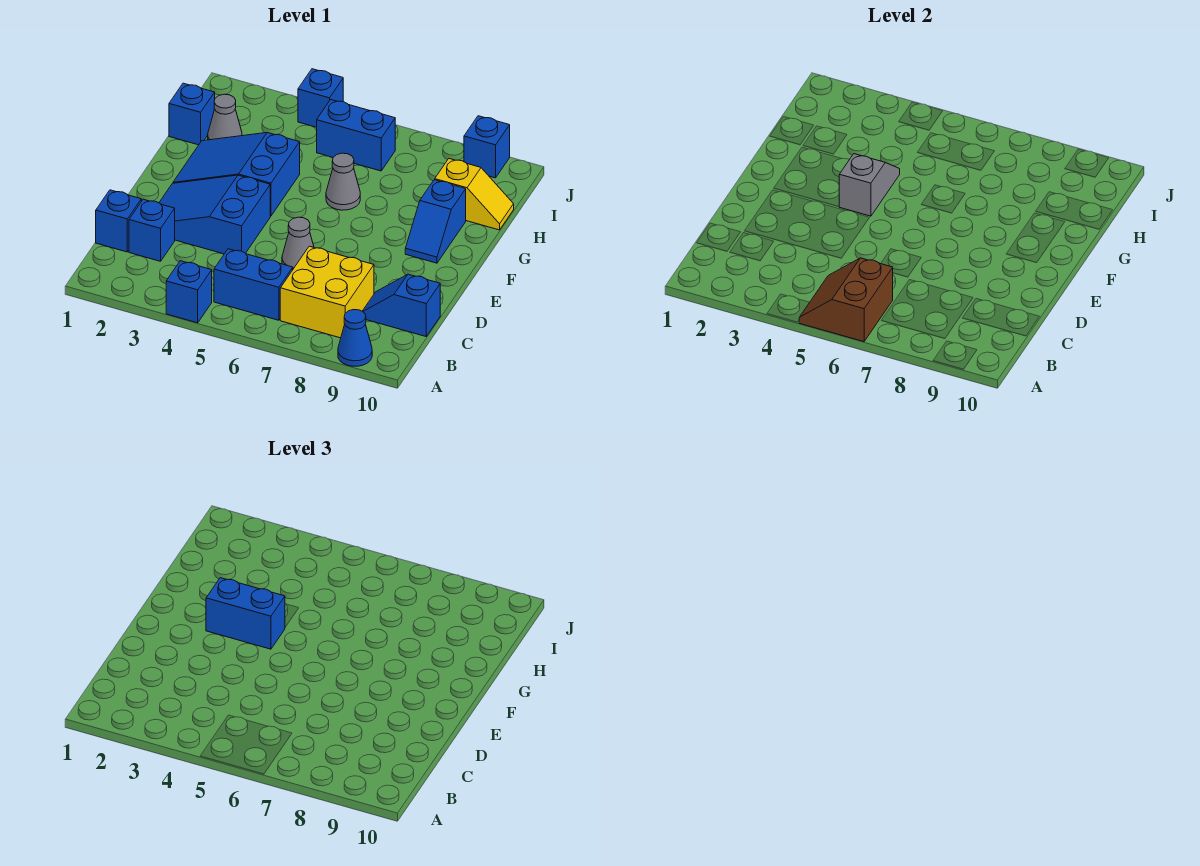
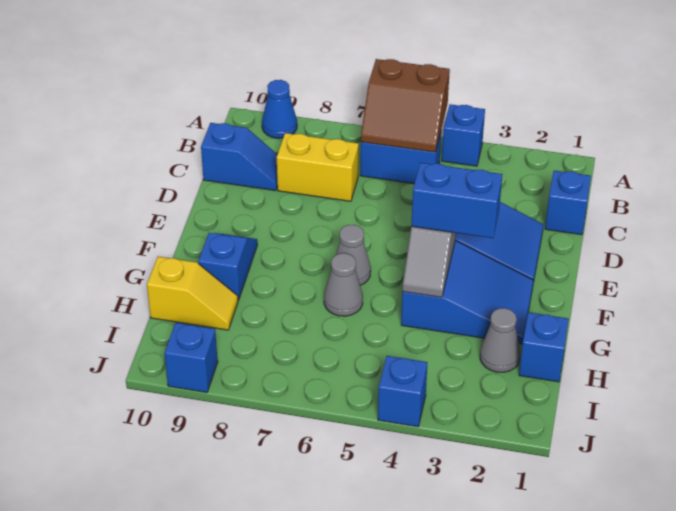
brown slope A5:B6 level 2 top 6 -> brown slope A5:B6 level 2 top A
yellow brick B7:C8 level 1 -> yellow brick C7:C8 level 1
blue brick C2 level 1 -> none
grey cone D6 level 1 -> grey cone F6 level 1
yellow slope H9:H10 level 1 top 9 -> yellow slope H9:H10 level 1 top 10
blue brick I5:I6 level 1 -> none

